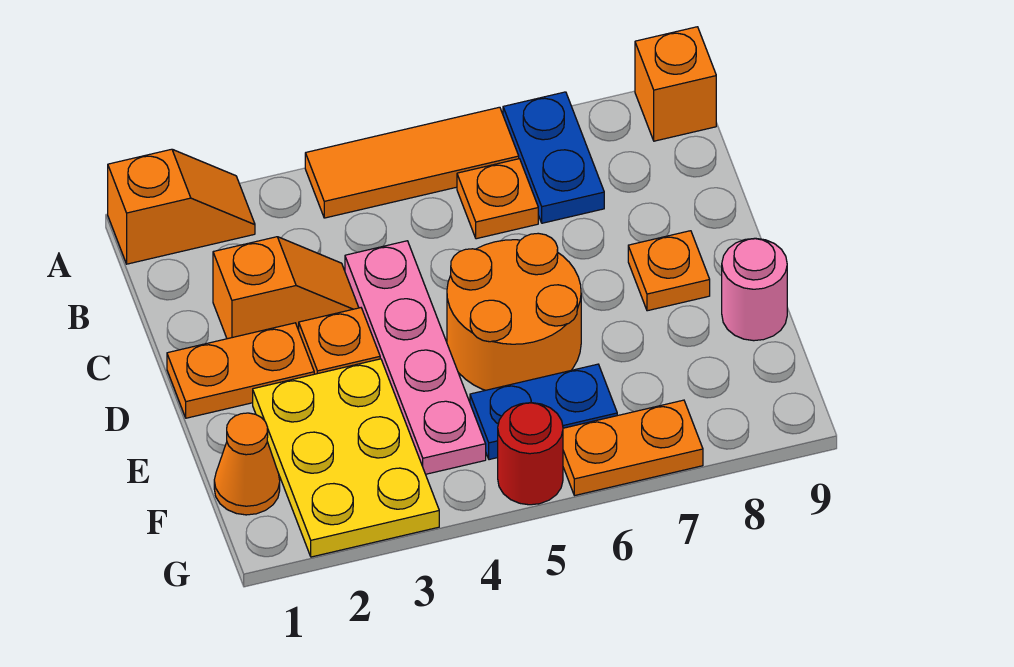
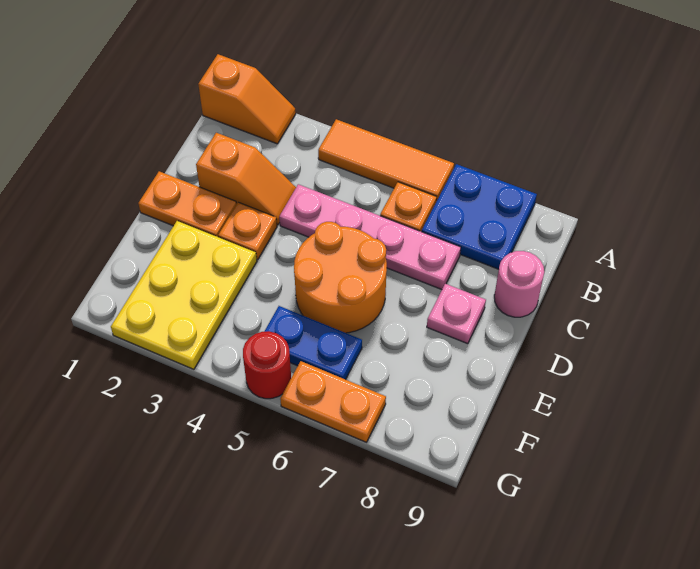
blue plate A7:B7 level 1 -> blue plate A7:B8 level 1
orange brick A9 level 1 -> none
pink plate C4:F4 level 1 -> pink plate C4:C7 level 1
orange plate D8 level 1 -> pink plate D8 level 1
pink round brick E9 level 1 -> pink round brick C9 level 1
orange cone F1 level 1 -> none

